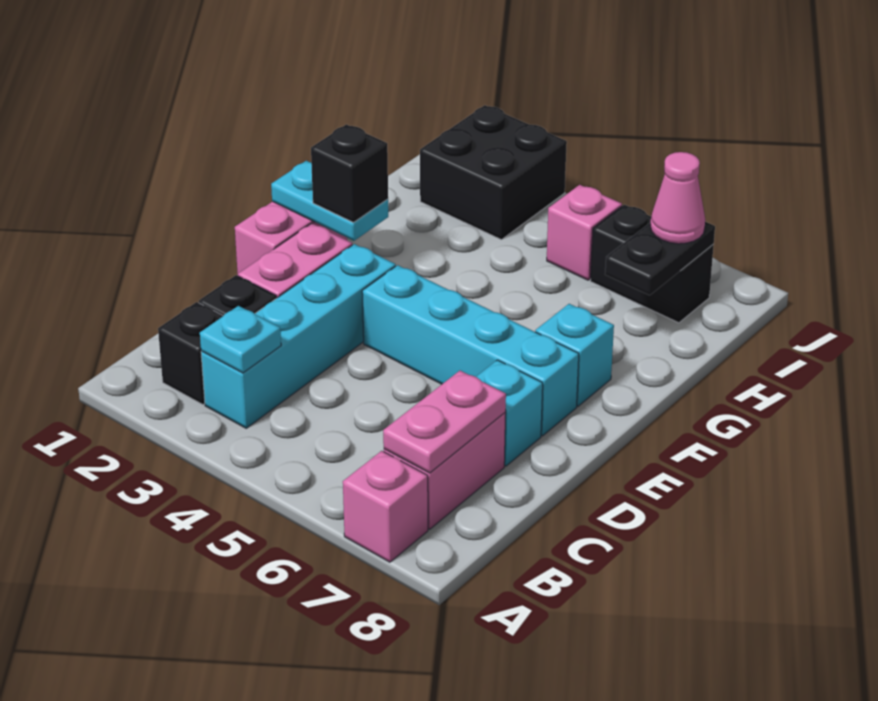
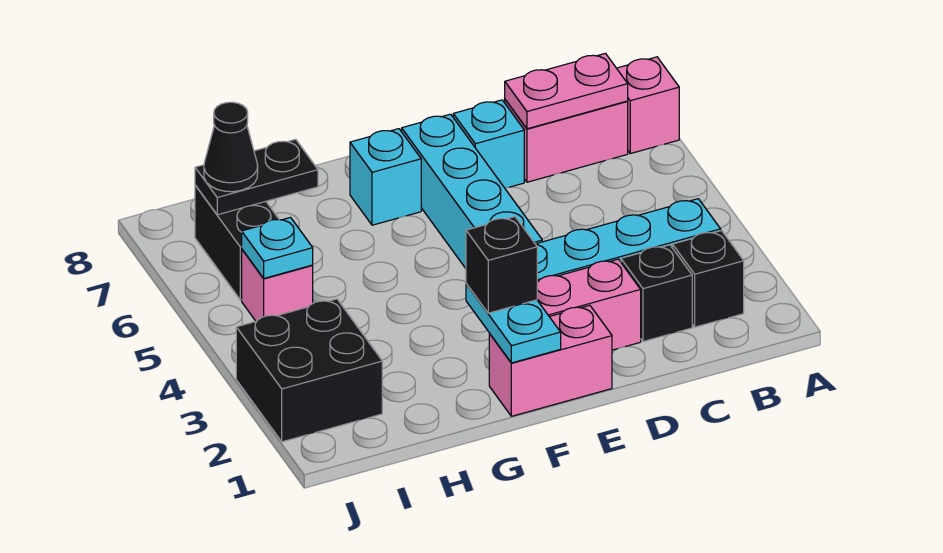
cyan plate B3 level 2 -> cyan plate I5 level 2
pink cone I7 level 3 -> black cone I7 level 3

